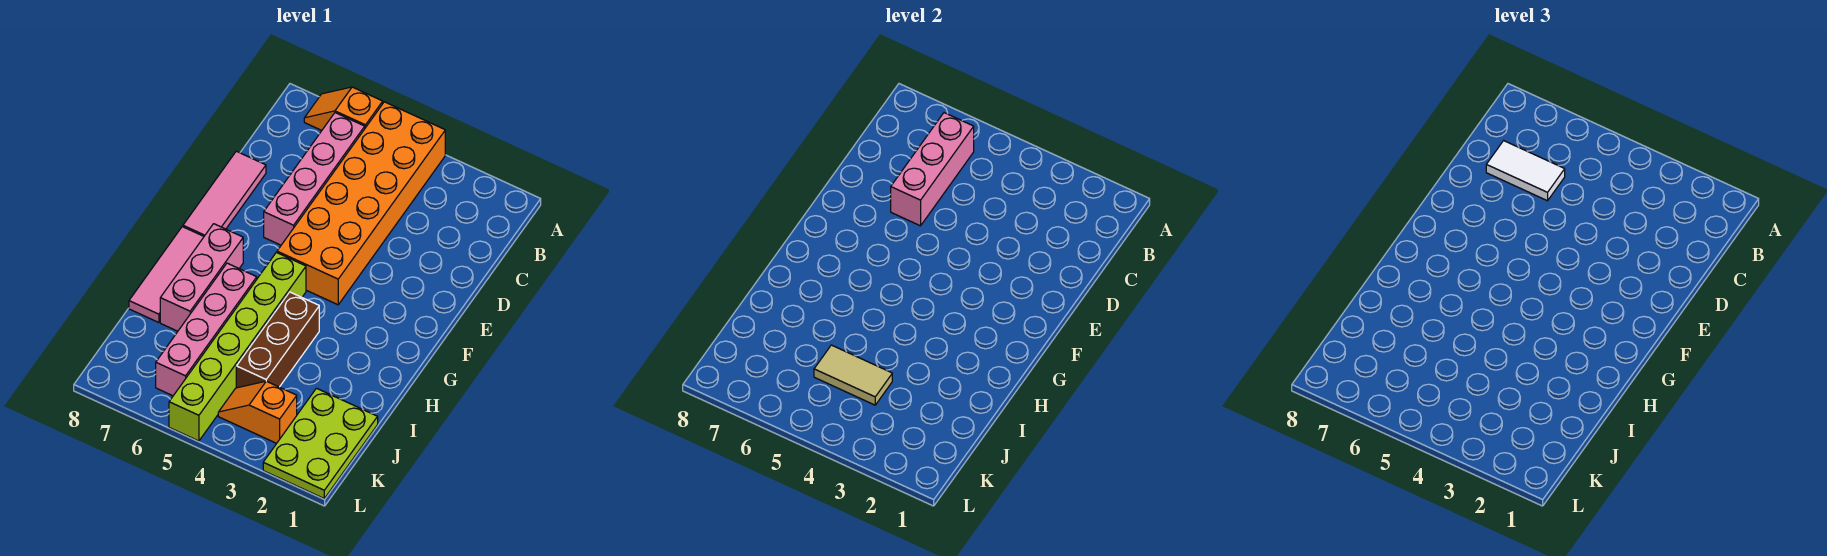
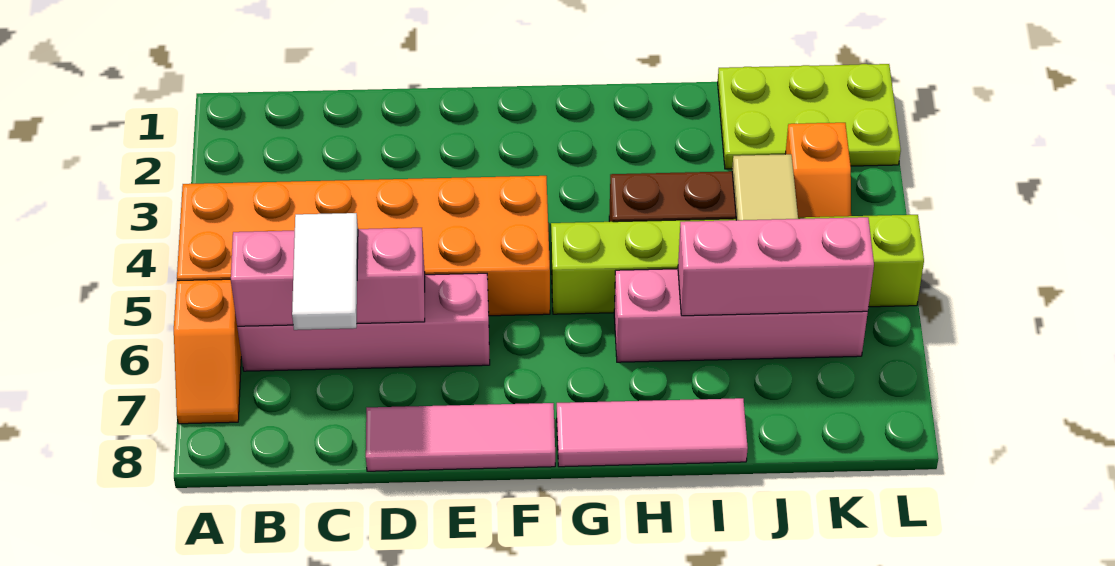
pink brick G7:I7 level 1 -> pink brick I6:K6 level 2

